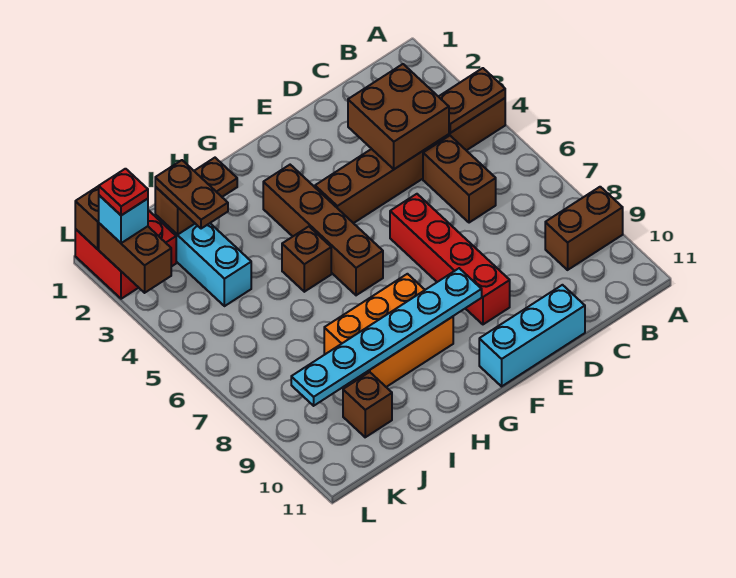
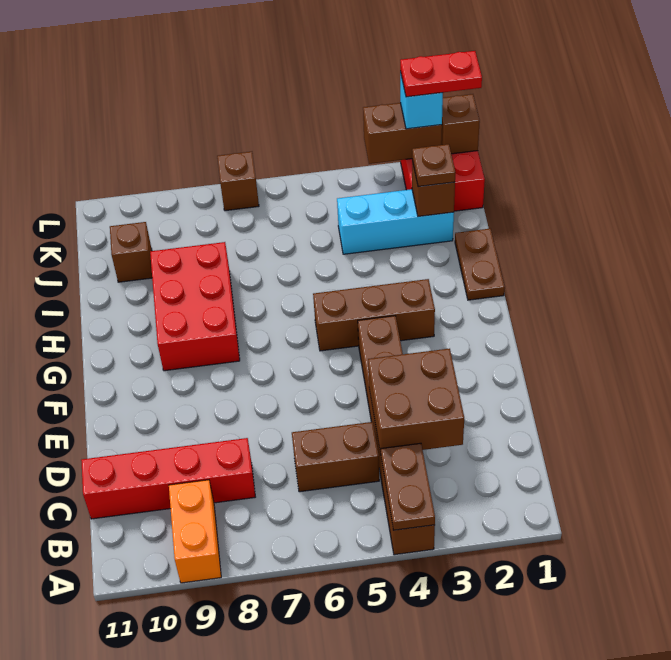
brown brick A9:B9 level 1 -> orange brick A9:B9 level 1
cyan brick D11:F11 level 1 -> none
red brick E6:E9 level 1 -> red brick C8:C11 level 1
cyan plate F9:K9 level 2 -> none
brown brick G3:G6 level 1 -> brown brick G3:G5 level 1
orange brick G8:I9 level 1 -> red brick G8:I9 level 1
brown brick H5 level 1 -> brown brick L7 level 1
brown plate J2:J3 level 3 -> brown plate J2 level 3
red plate L2 level 4 -> red plate L1:L2 level 4

